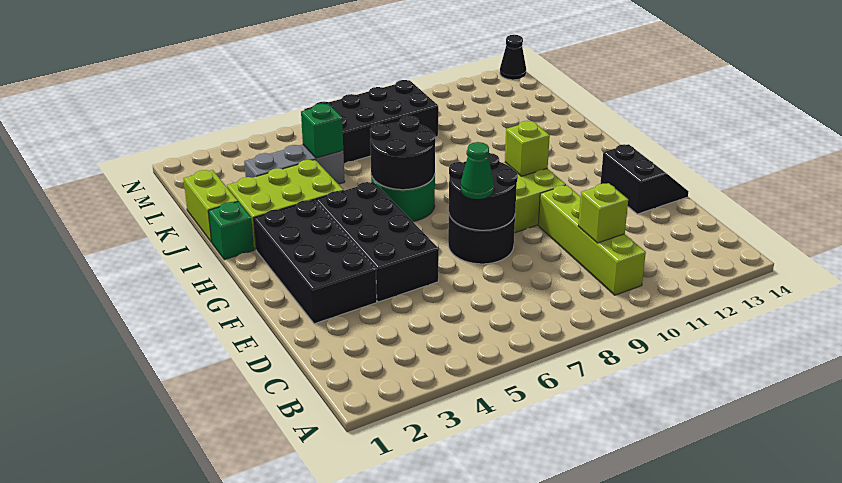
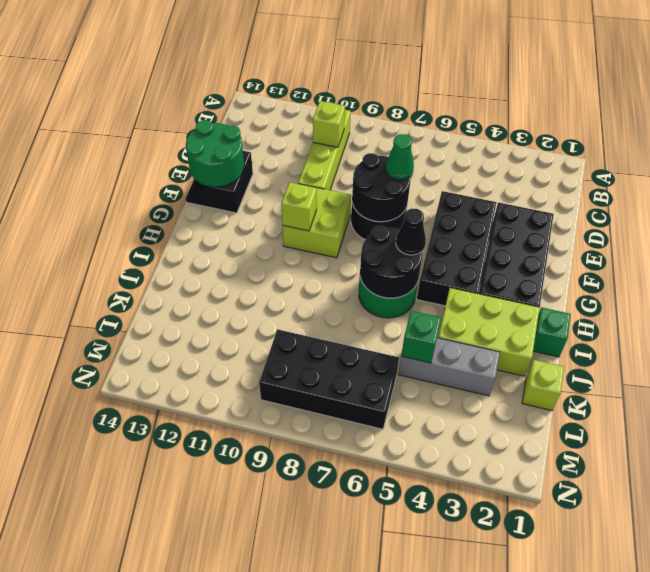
none -> green round brick E13:F14 level 2
lime brick J1:K1 level 1 -> lime brick K1 level 1
black cone N14 level 1 -> black cone H6 level 3

